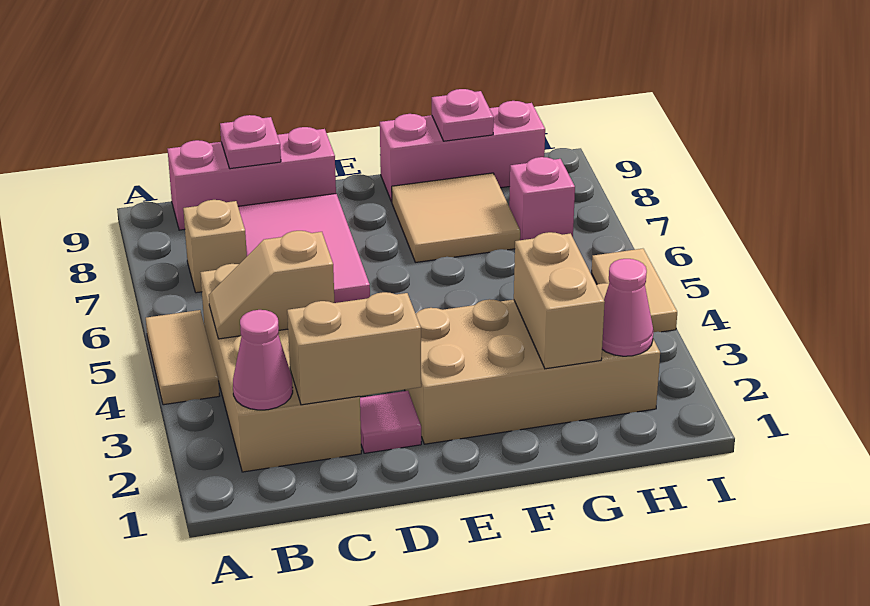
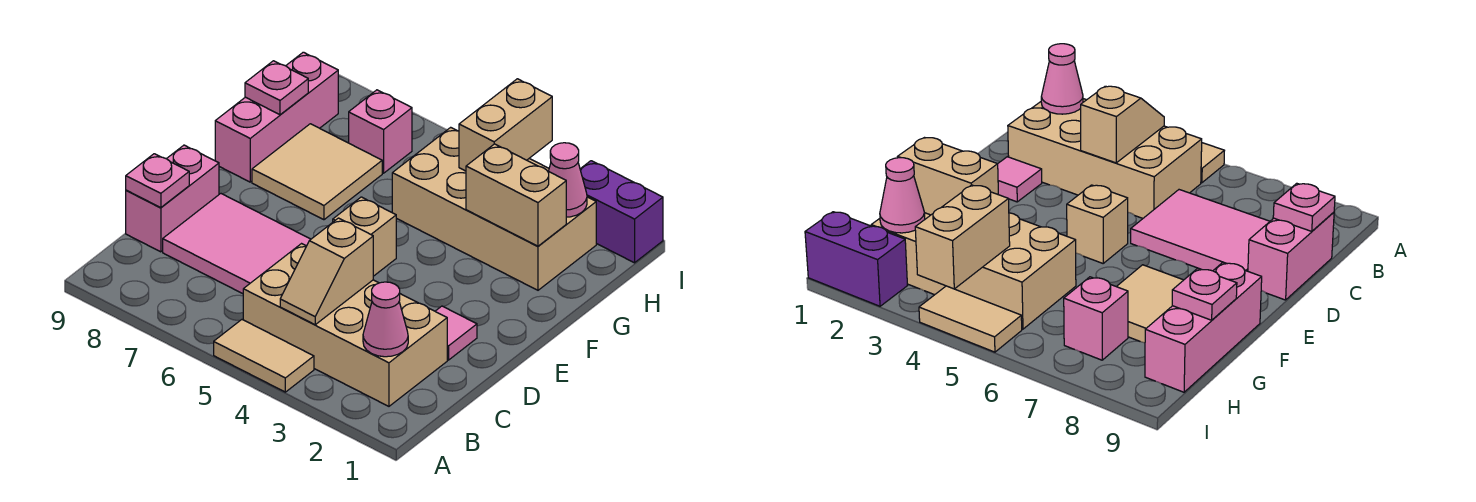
tan brick B7 level 1 -> tan brick E5 level 1
pink brick B9:D9 level 1 -> pink brick C9:D9 level 1
tan brick C2:D2 level 2 -> tan brick H4:I4 level 2
tan brick E2:H3 level 1 -> tan brick G2:H5 level 1
none -> purple brick I1:I2 level 1

